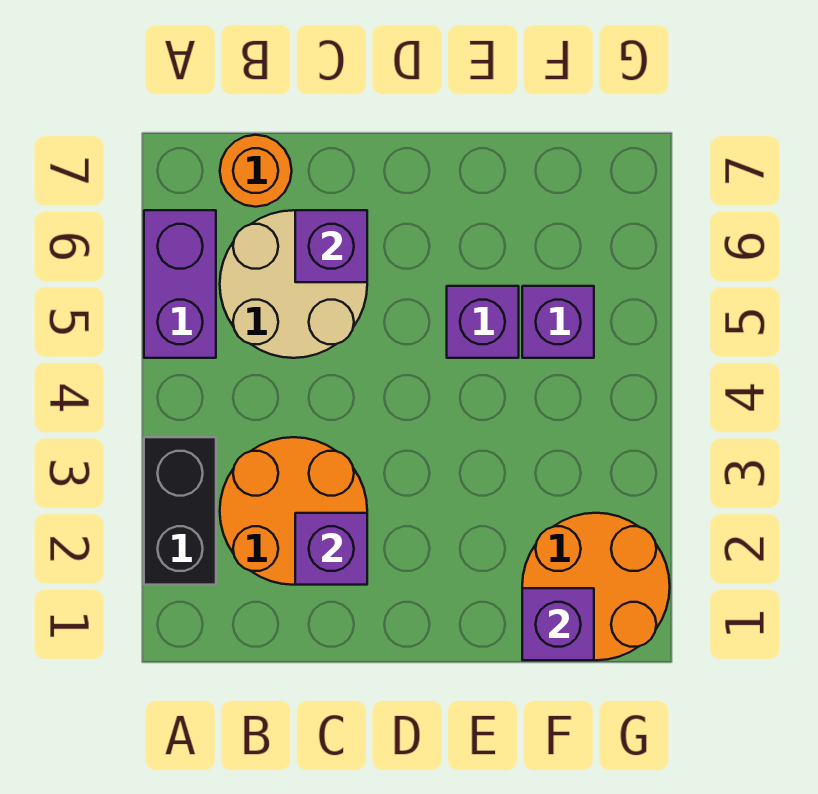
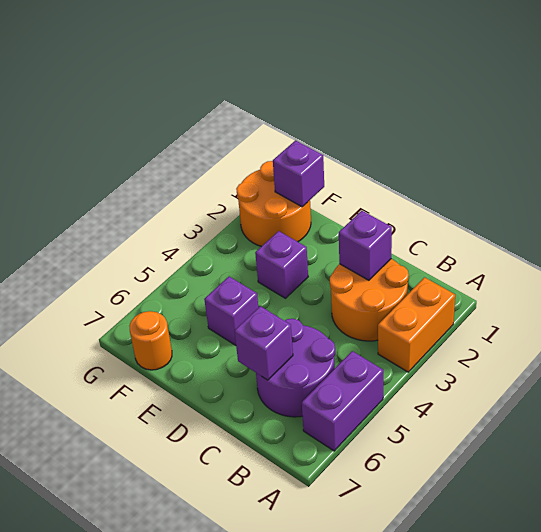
black brick A2:A3 level 1 -> orange brick A2:A3 level 1
tan round brick B5:C6 level 1 -> purple round brick B5:C6 level 1
orange round brick B7 level 1 -> orange round brick F7 level 1
purple brick F5 level 1 -> purple brick E3 level 1

